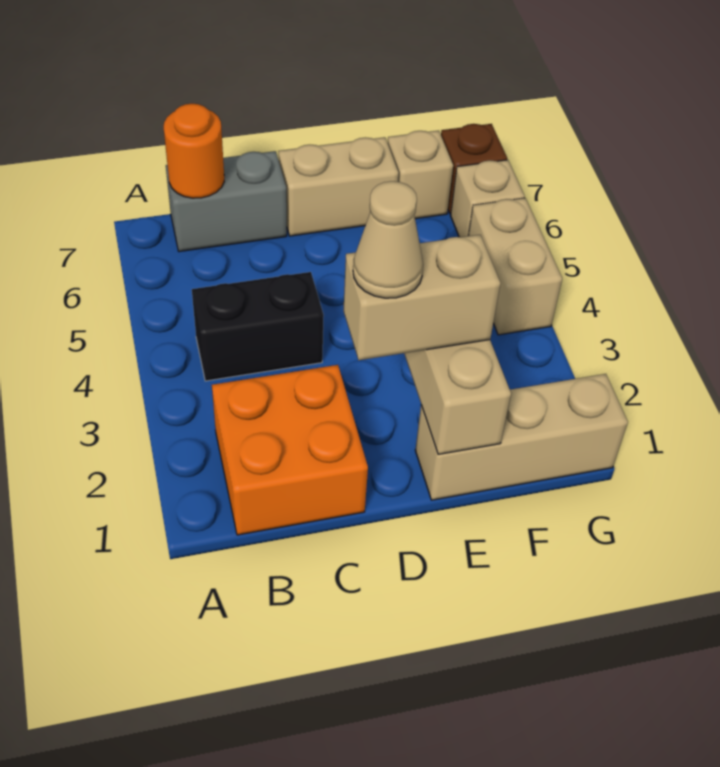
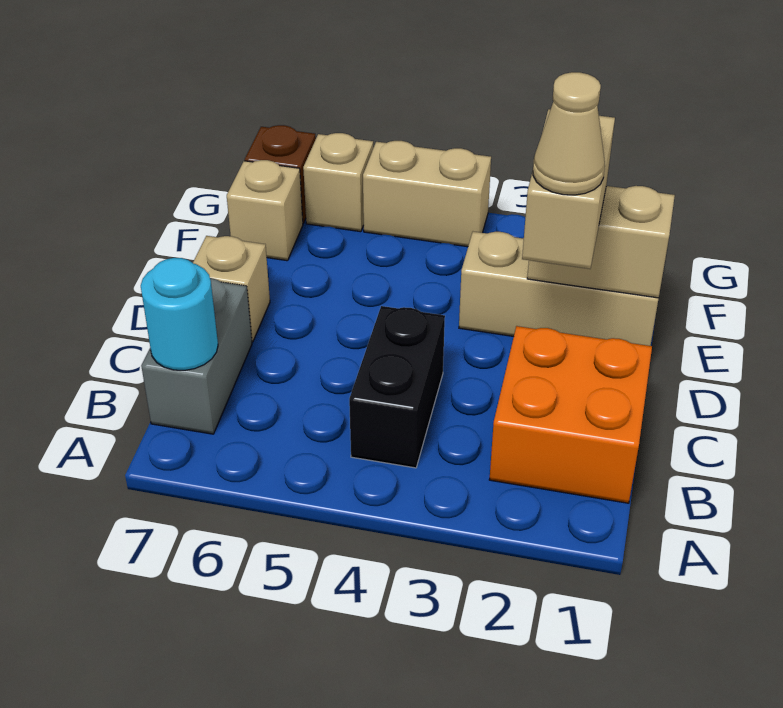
orange round brick B7 level 2 -> cyan round brick B7 level 2
tan brick D7:E7 level 1 -> tan brick D7 level 1
tan brick E1:G1 level 1 -> tan brick E1:E3 level 1

